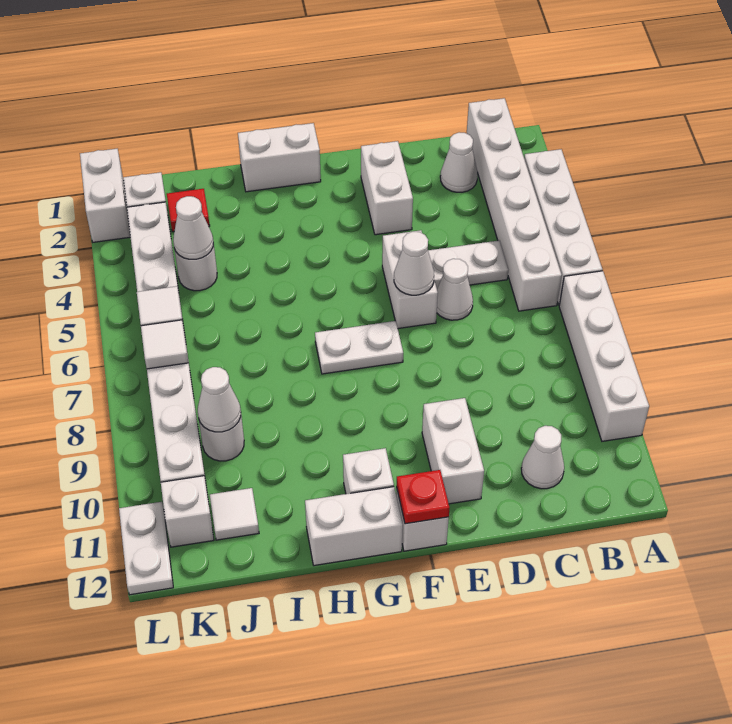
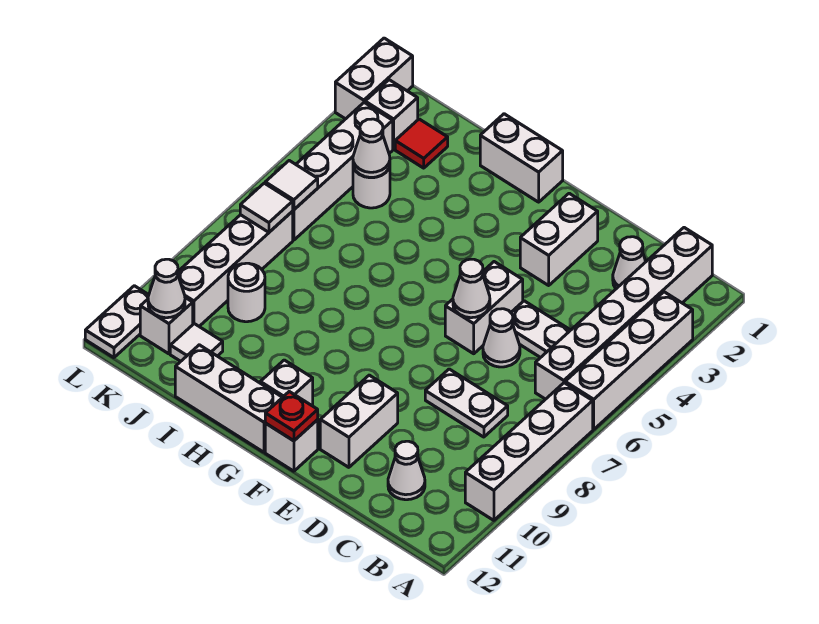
white plate F7:G7 level 1 -> white plate C8:D8 level 1
white brick G12:H12 level 1 -> white brick G12:I12 level 1
white cone J9 level 2 -> white cone K11 level 2

